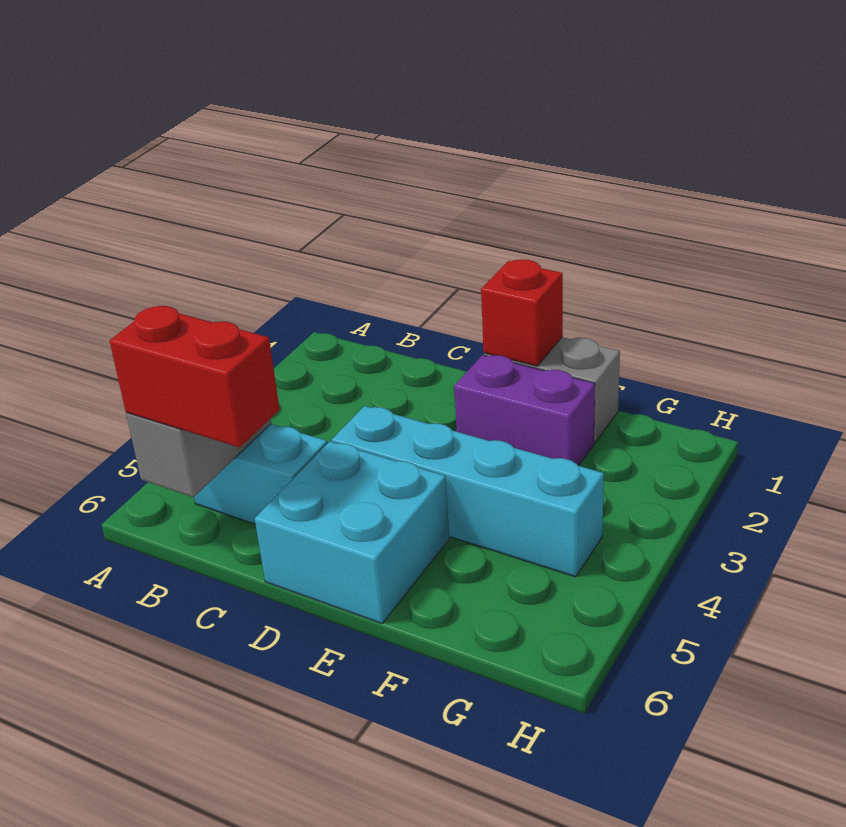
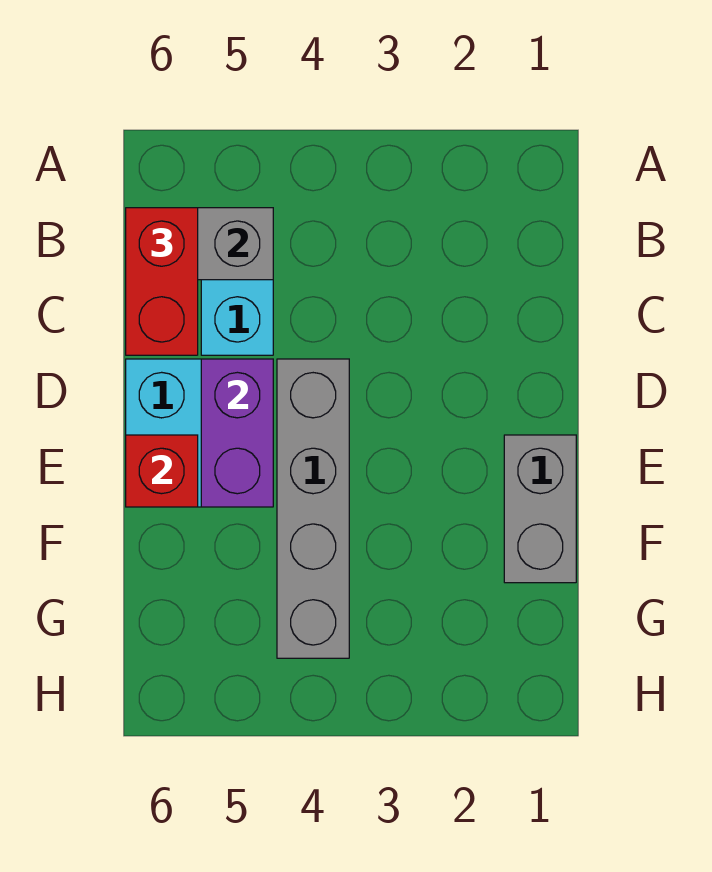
cyan brick D4:G4 level 1 -> grey brick D4:G4 level 1
red brick E1 level 2 -> red brick E6 level 2
purple brick E2:F2 level 1 -> purple brick D5:E5 level 2

